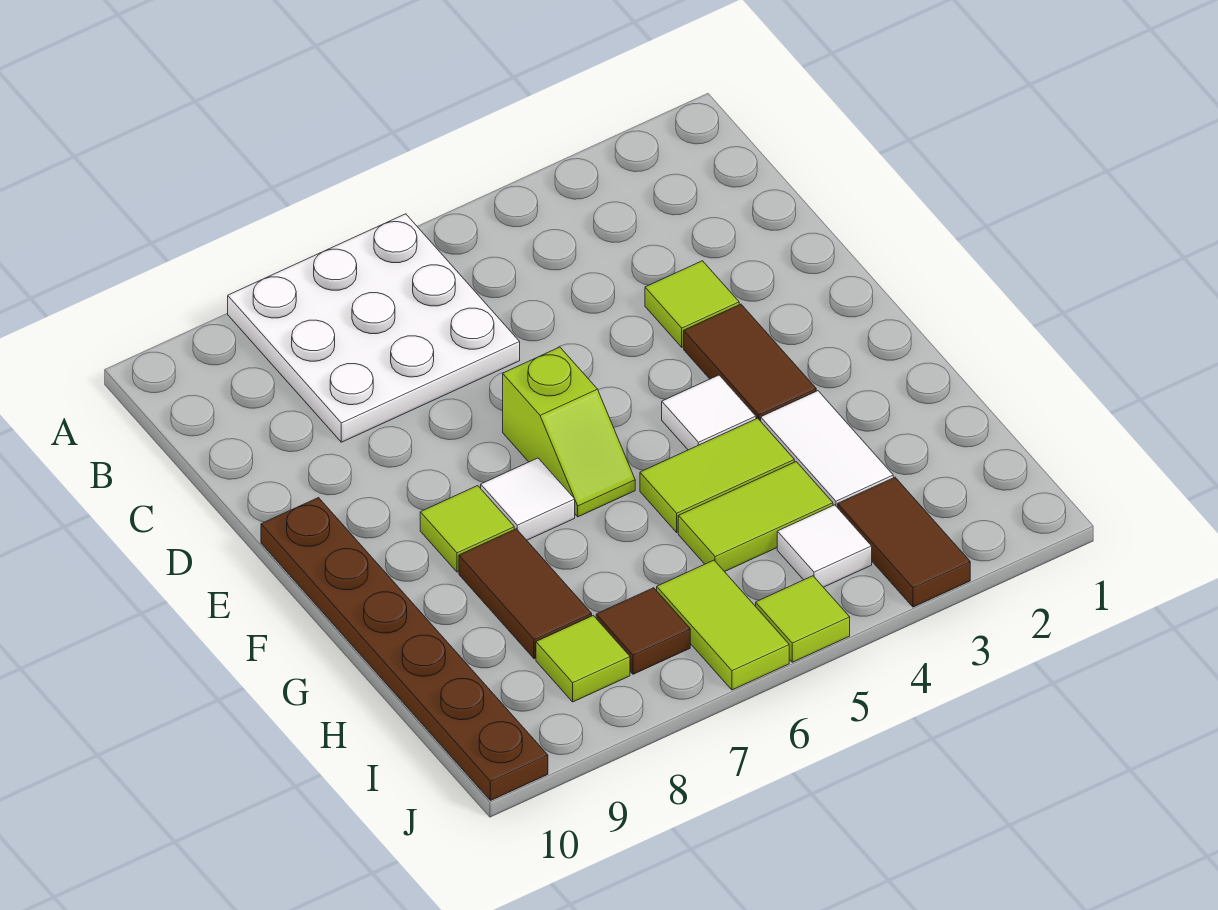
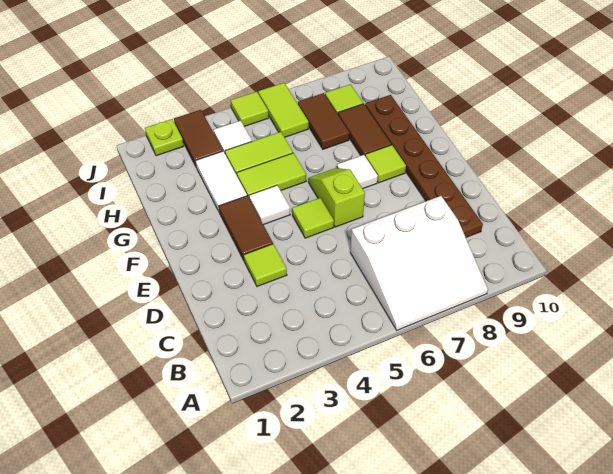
white plate A6:C8 level 1 -> white slope A6:C8 level 1 top C
none -> lime tile E5 level 1
brown plate E10:J10 level 1 -> brown plate C9:H9 level 1
brown tile I7 level 1 -> brown tile H7:I7 level 1
none -> lime plate J2 level 1

